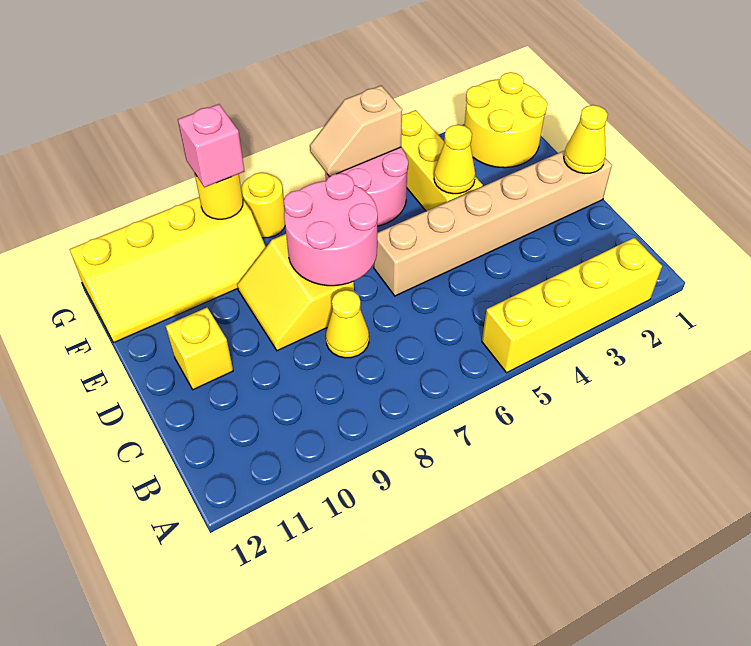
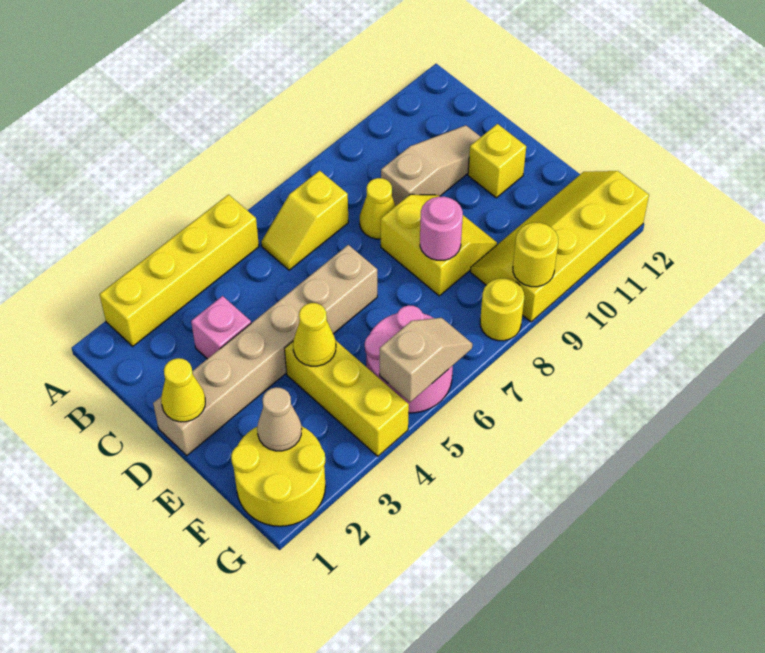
none -> yellow slope B6:B7 level 1 top 7
none -> tan slope C9:C11 level 1 top 9
pink round brick D7:E8 level 2 -> pink round brick E8 level 2
none -> tan cone F2 level 2
pink brick G9 level 3 -> pink brick C3 level 1

